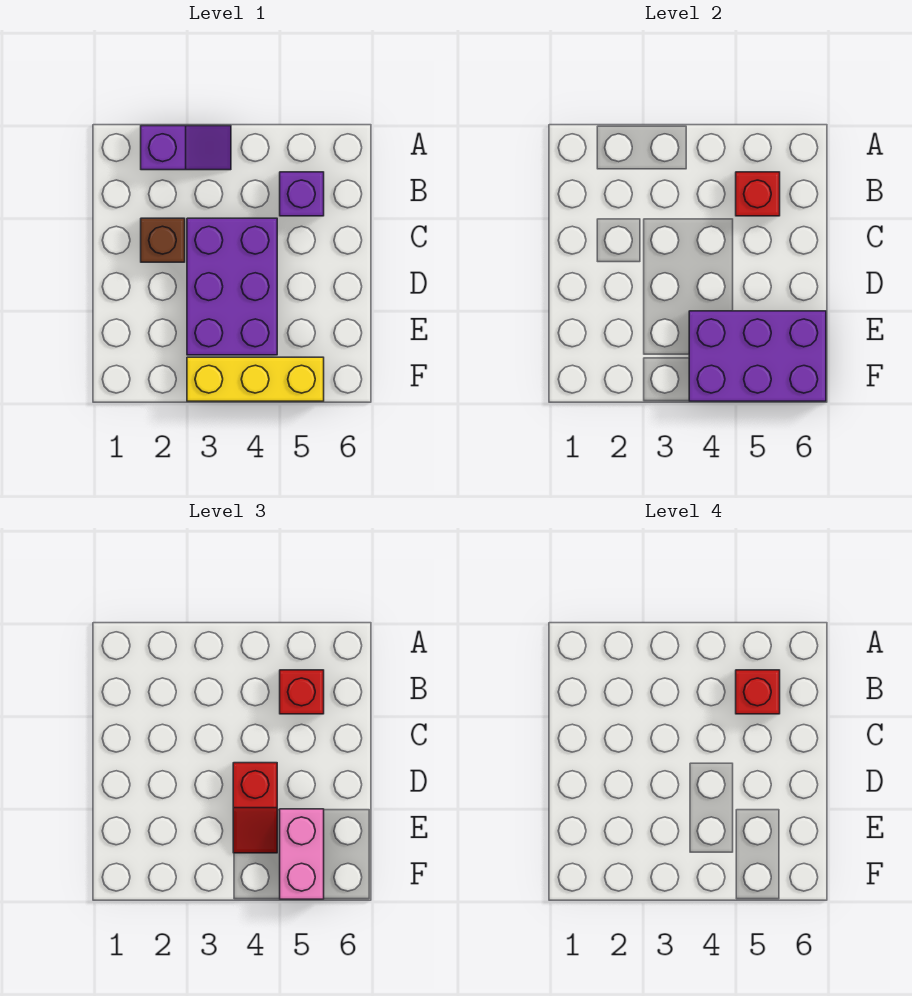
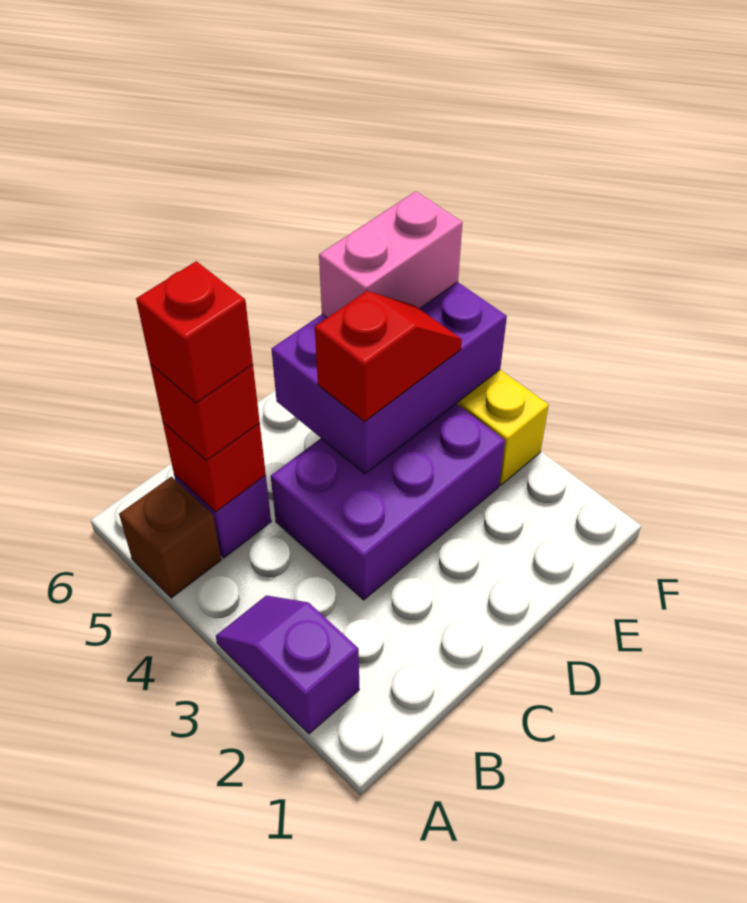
brown brick C2 level 1 -> brown brick A5 level 1
purple brick E4:F6 level 2 -> purple brick D4:F5 level 2

